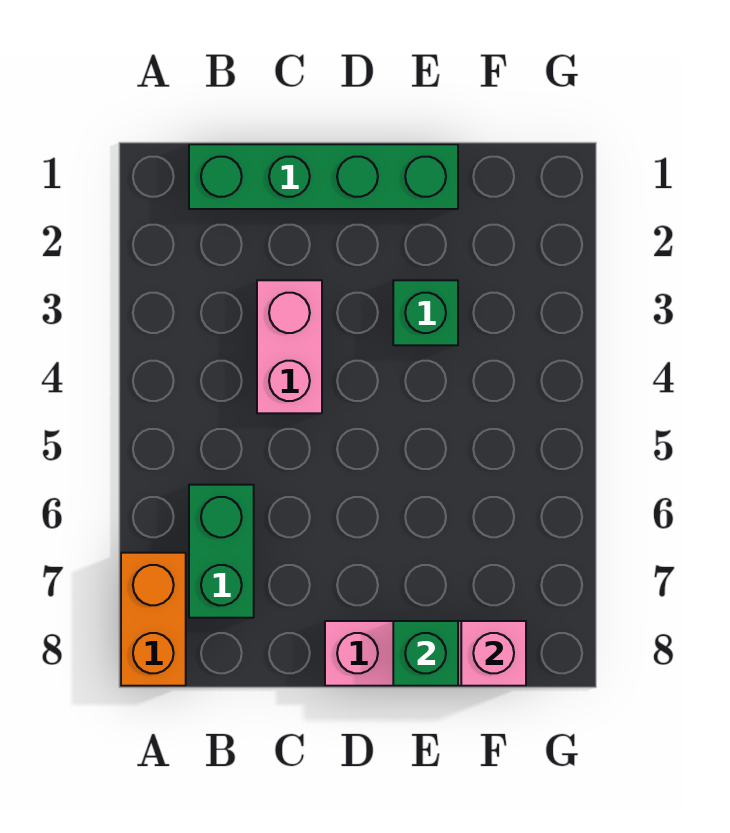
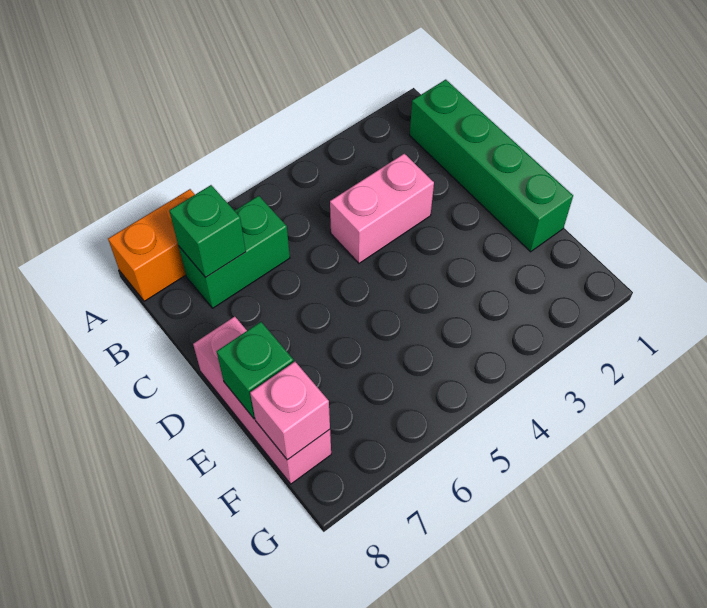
green brick E3 level 1 -> green brick B7 level 2

